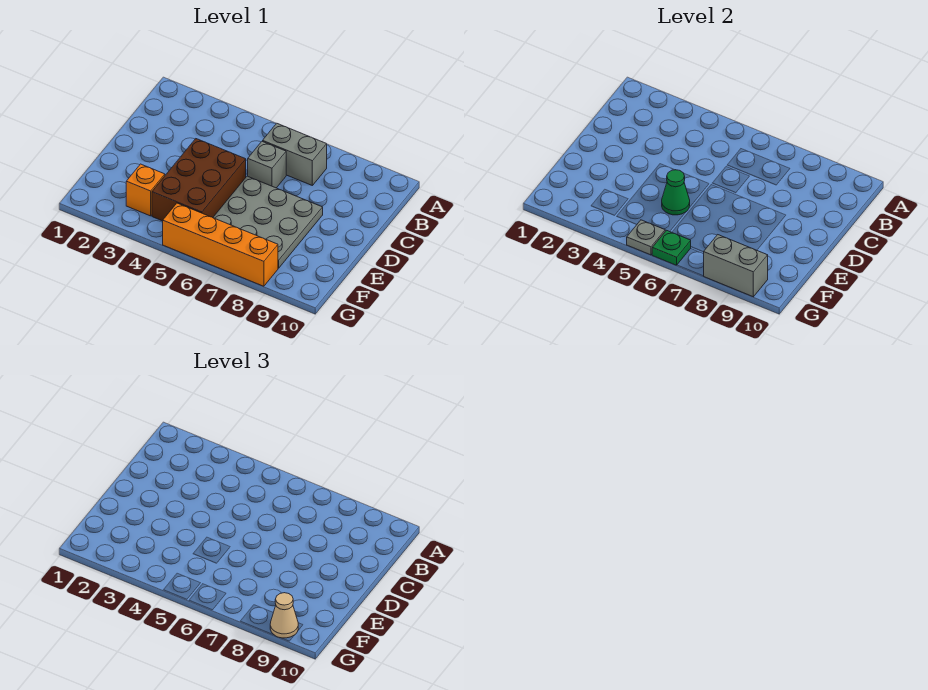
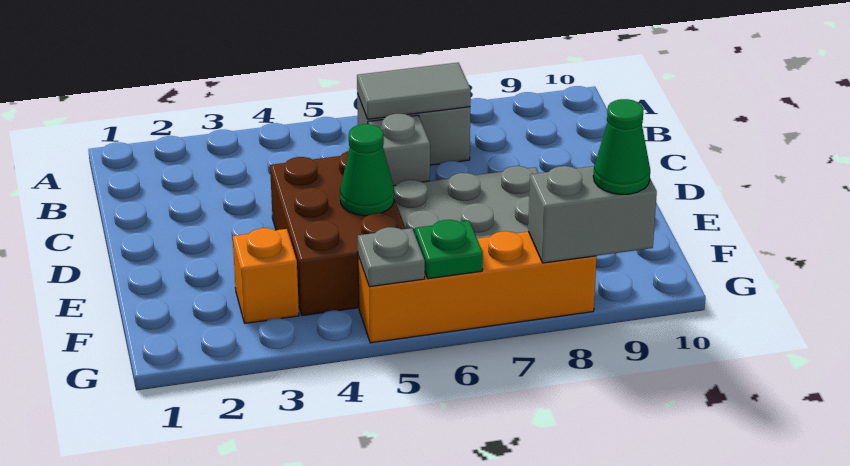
none -> grey tile B6:B7 level 2
tan cone G9 level 3 -> green cone G9 level 3

